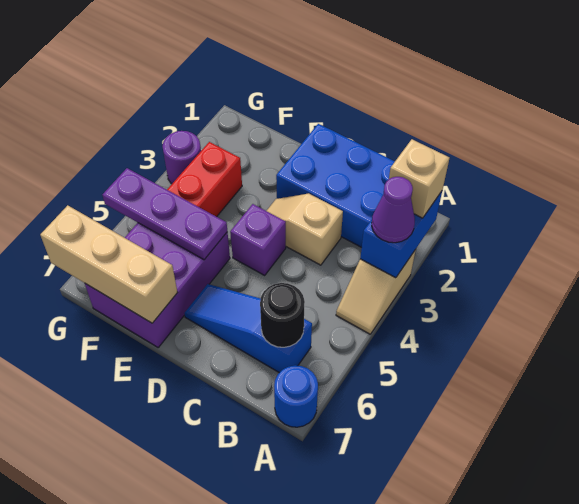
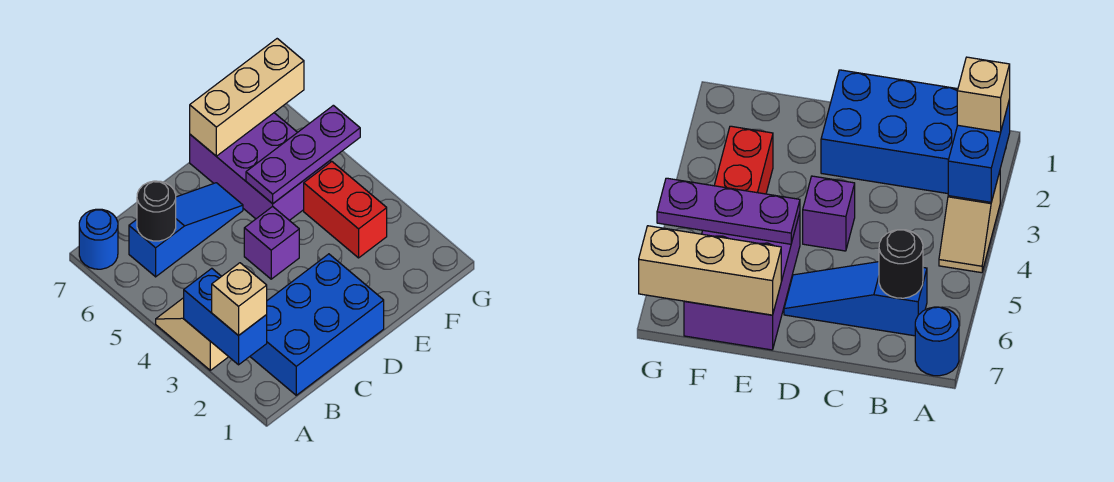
purple cone A3 level 3 -> none
tan slope C3:D3 level 1 top C -> none
purple round brick G3 level 1 -> none

